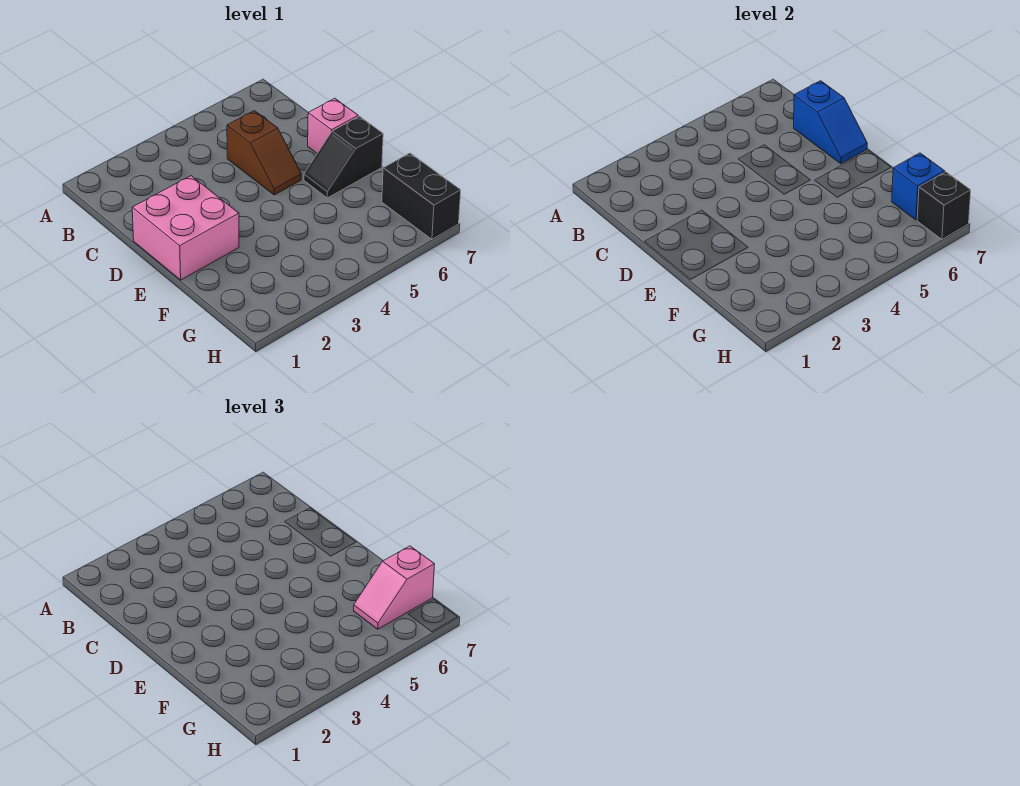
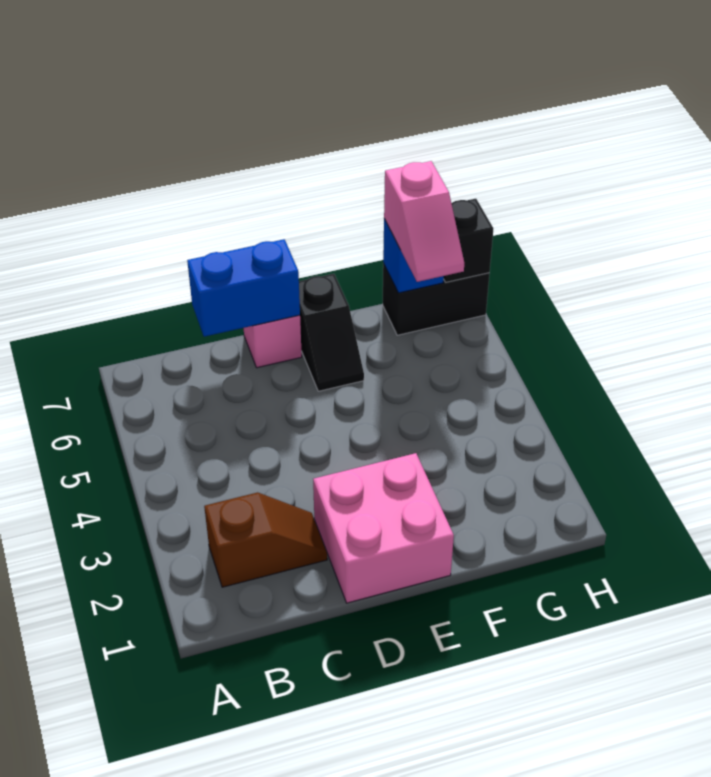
brown slope C5:D5 level 1 top C -> brown slope B2:C2 level 1 top B
blue slope C7:D7 level 2 top C -> blue brick C7:D7 level 2

